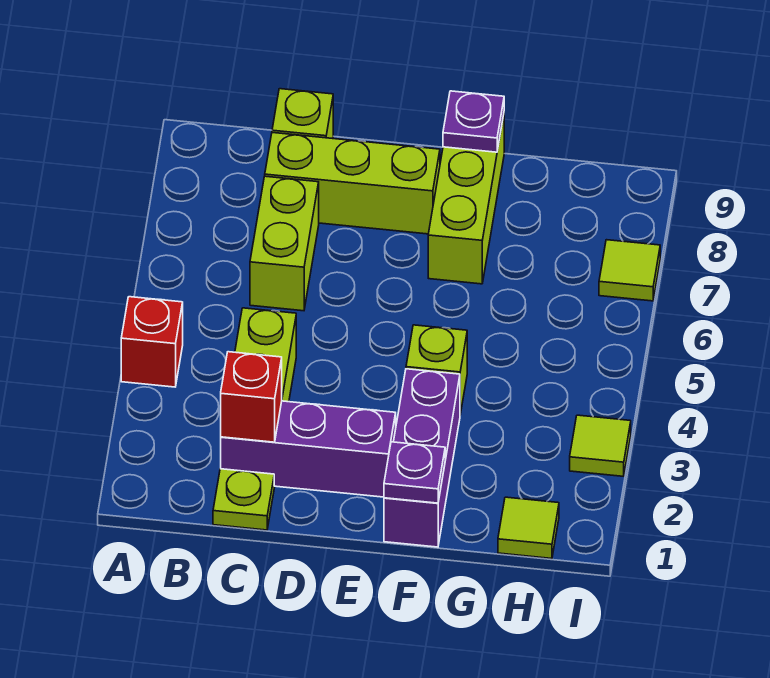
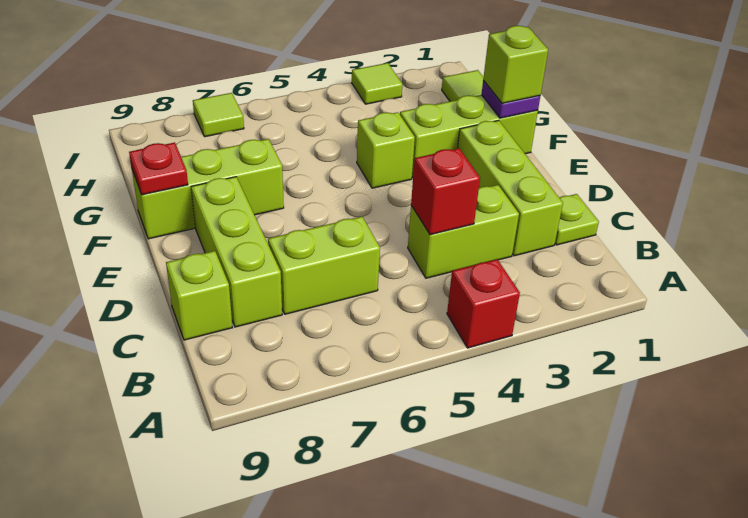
purple brick C2:E2 level 1 -> lime brick C2:E2 level 1
red brick C2 level 2 -> red brick C4 level 2
purple brick F1:F3 level 1 -> lime brick F1:F3 level 1
none -> lime brick F1 level 3
purple plate F9 level 2 -> red plate F9 level 2

